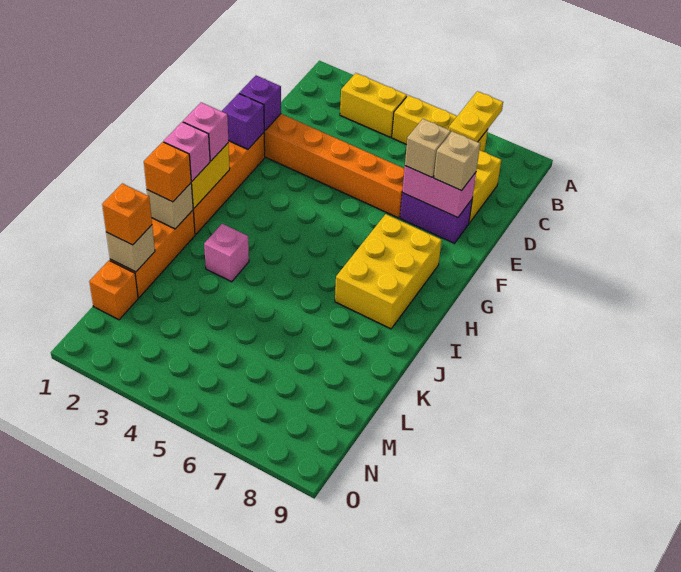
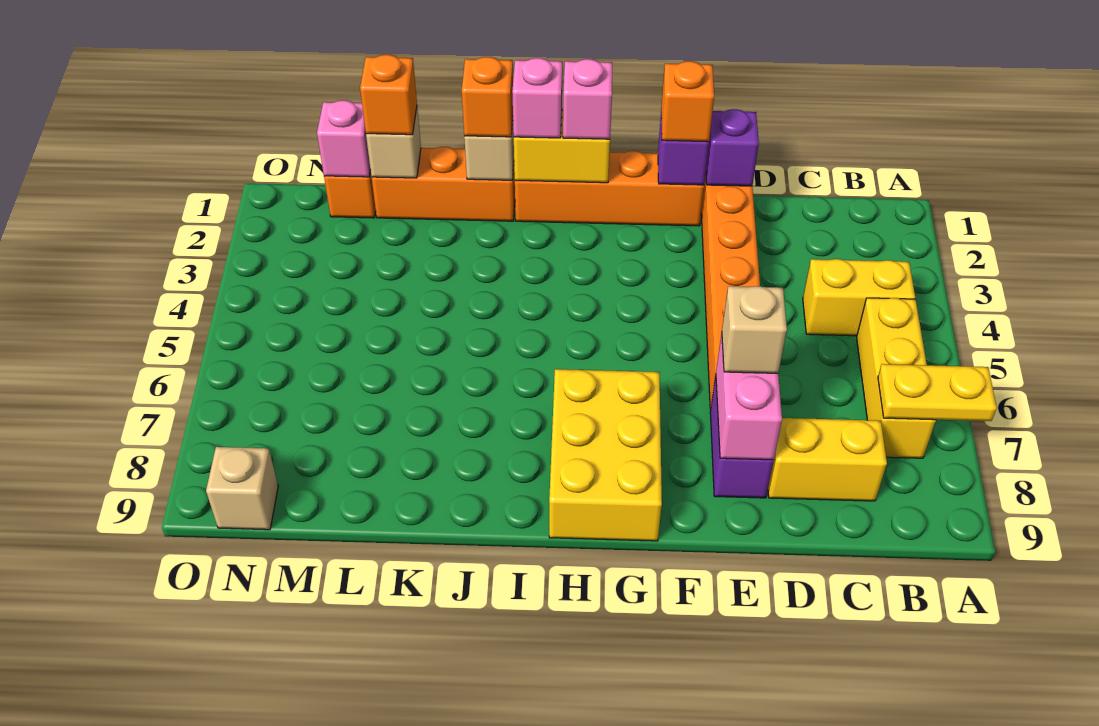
yellow brick B3:B4 level 1 -> yellow brick B4:C4 level 1
tan brick E8 level 3 -> tan brick N9 level 1
none -> orange brick F1 level 3
yellow brick G7:I8 level 1 -> yellow brick G7:H9 level 1
pink brick J3 level 1 -> pink brick M1 level 2

